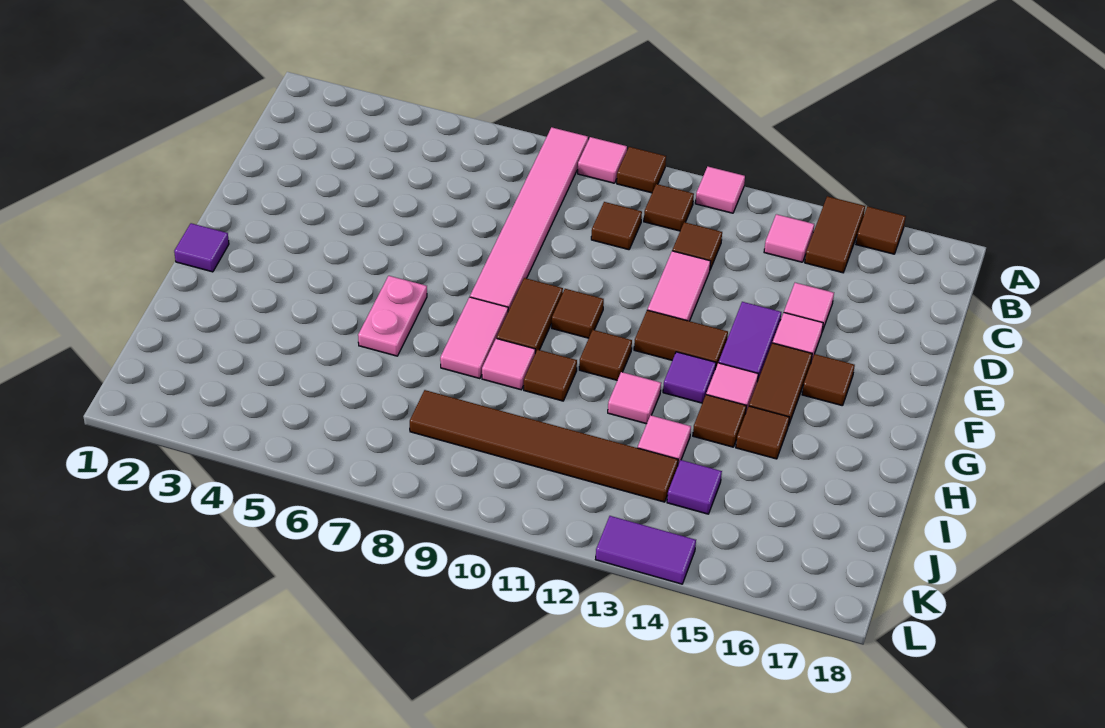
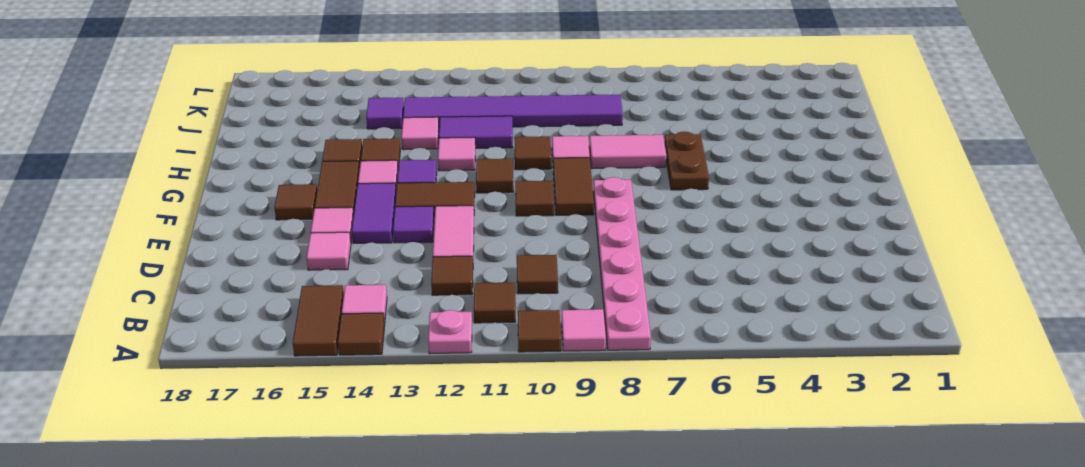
pink tile A8:F8 level 1 -> pink plate A8:F8 level 1
pink tile A12 level 1 -> pink plate A12 level 1
brown tile A16 level 1 -> brown tile A14 level 1
purple tile G1 level 1 -> purple tile E13 level 1
pink plate G6:H6 level 1 -> brown plate G6:H6 level 1
pink tile G8:H8 level 1 -> pink tile H7:H8 level 1
brown tile J8:J13 level 1 -> purple tile J8:J13 level 1
purple tile L13:L14 level 1 -> purple tile I11:I12 level 1

